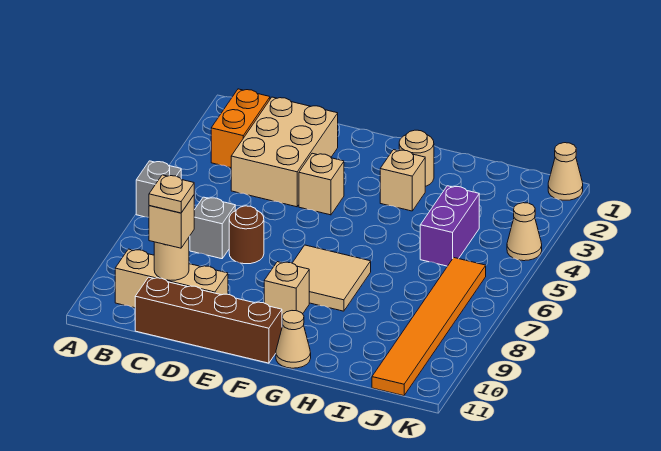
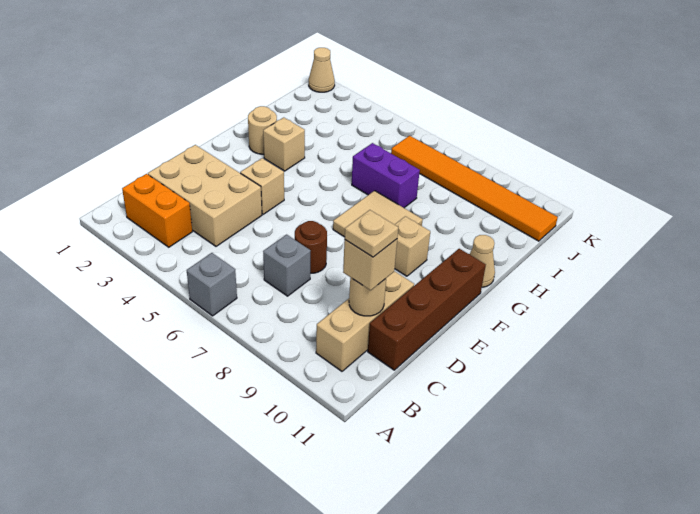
purple brick I4:I5 level 1 -> purple brick H6:H7 level 1
tan cone K4 level 1 -> none

